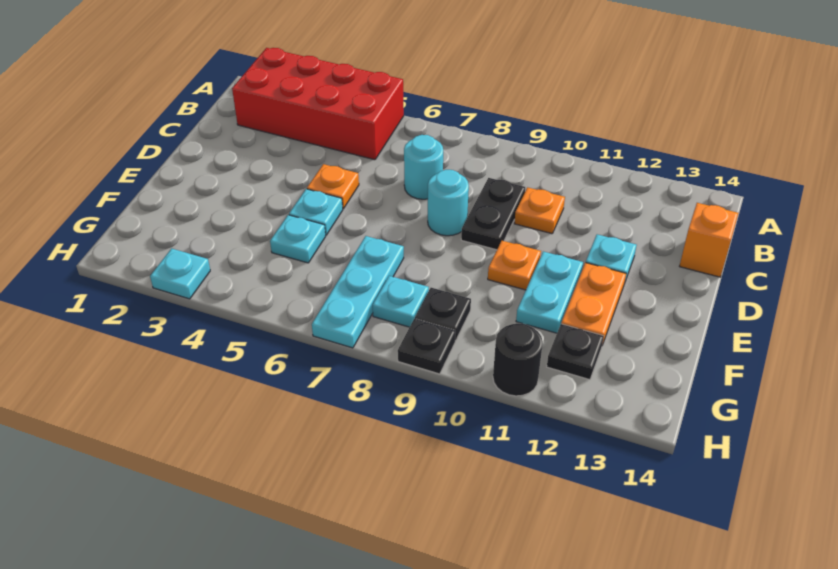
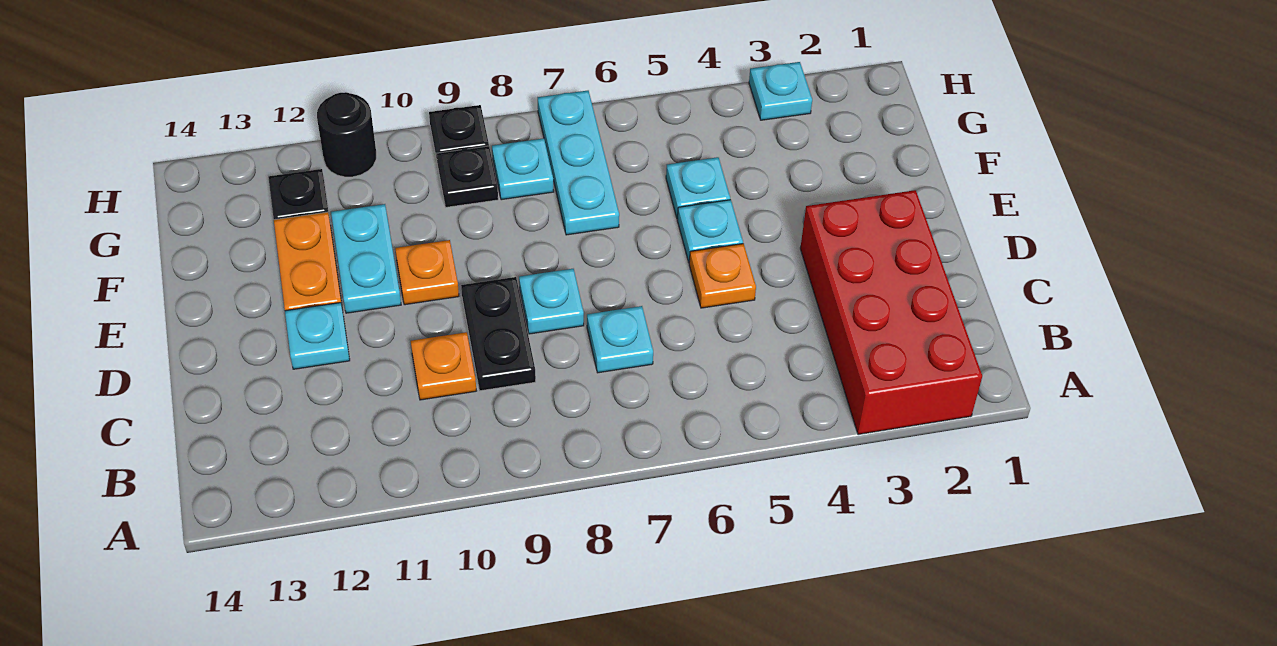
red brick A2:B5 level 1 -> red brick A2:D3 level 1
cyan round brick C7 level 1 -> cyan plate C7 level 1
orange brick C14 level 1 -> none
cyan round brick D8 level 1 -> cyan plate D8 level 1

